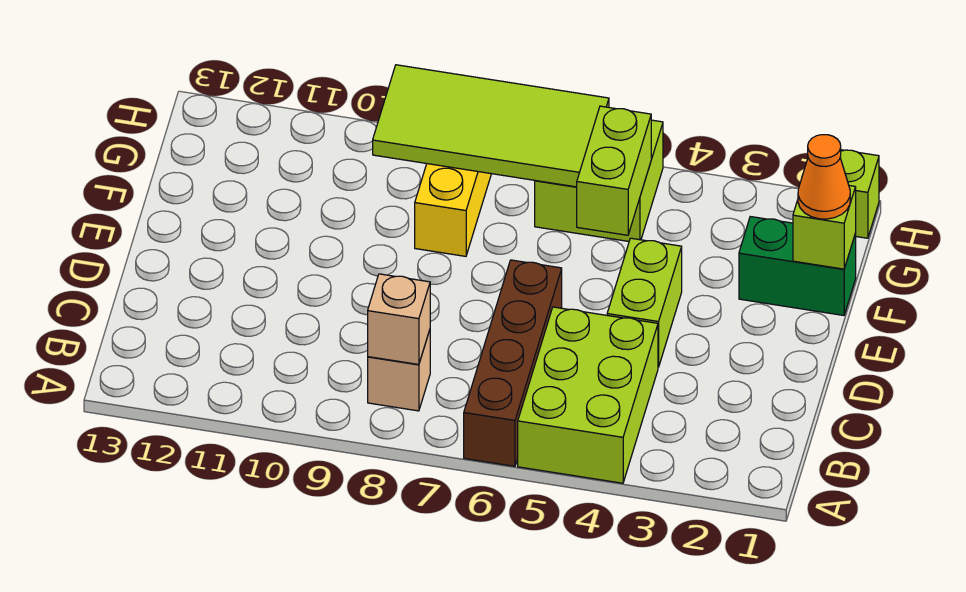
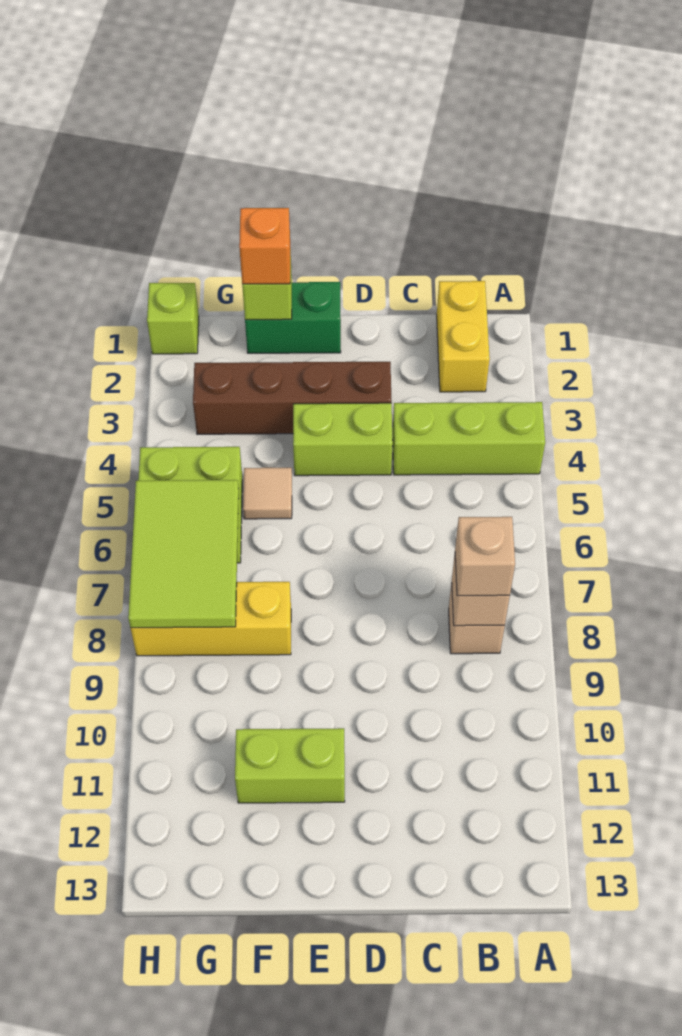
lime brick A4:C5 level 1 -> lime brick A4:C4 level 1
brown brick A6:D6 level 1 -> brown brick D3:G3 level 1
none -> yellow brick B1:B2 level 1
none -> tan brick B8 level 3
green brick F1:F2 level 1 -> green brick E1:F1 level 1
orange cone F1 level 3 -> orange brick F1 level 3
none -> tan tile F5 level 1
lime brick F5:G5 level 2 -> lime brick E11:F11 level 1
lime tile G6:H9 level 2 -> lime tile G6:H8 level 2

